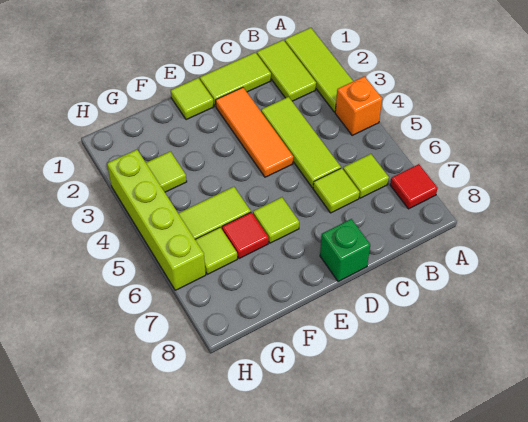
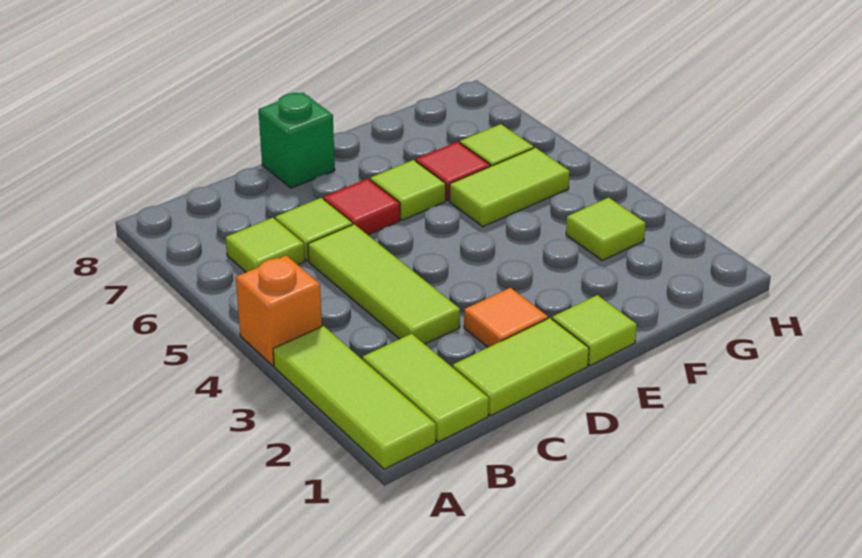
red tile A7 level 1 -> red tile D6 level 1
orange tile D2:D4 level 1 -> orange tile D2 level 1
lime brick H3:H6 level 1 -> none

